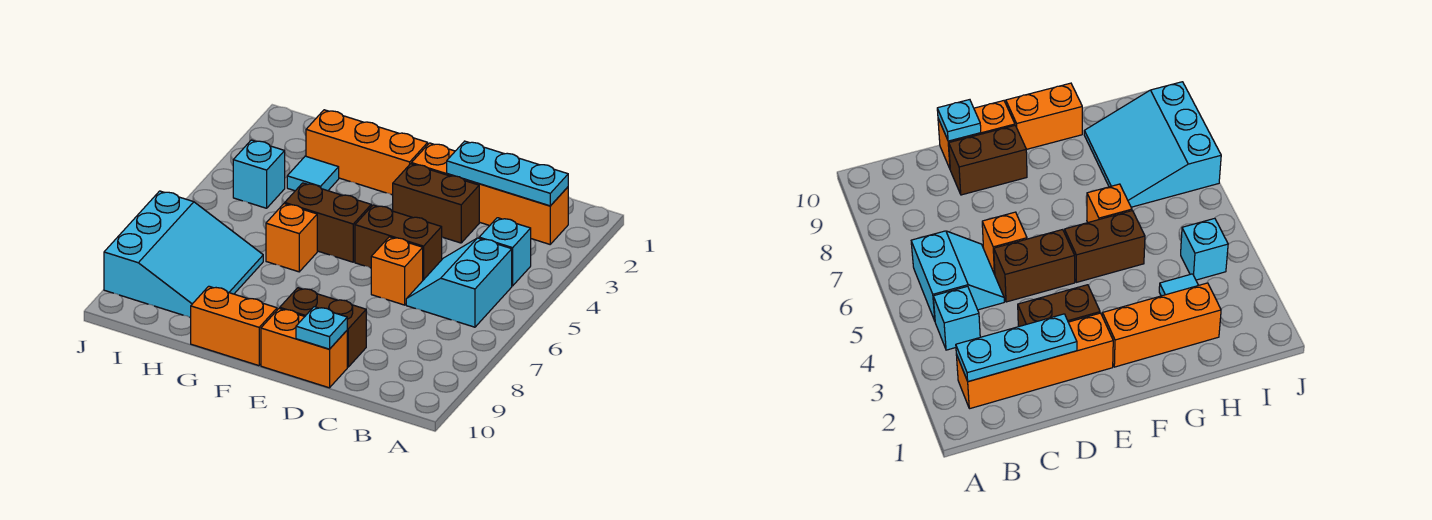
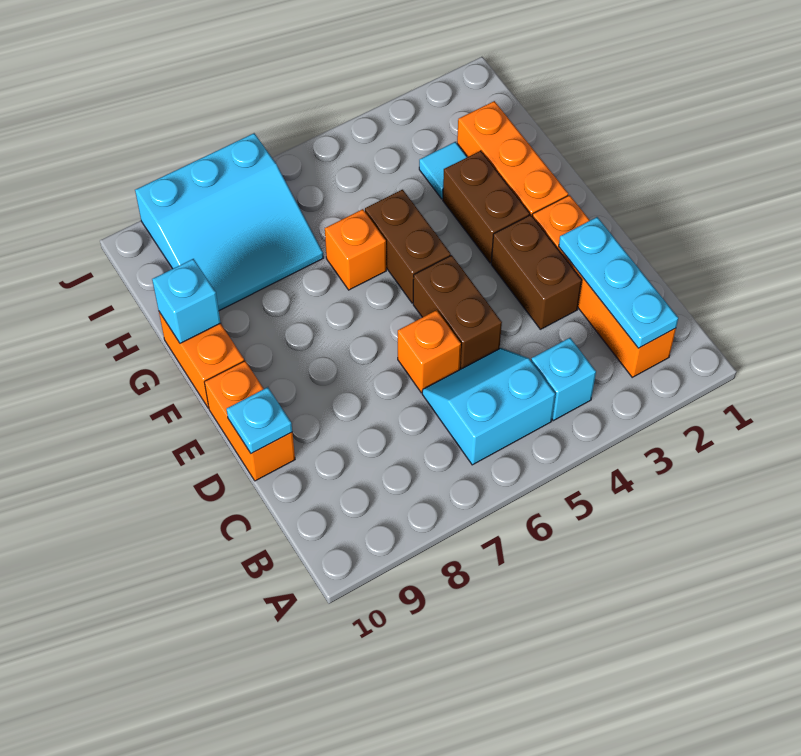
brown brick D9:E9 level 1 -> brown brick F3:G3 level 1
cyan brick I4 level 1 -> cyan brick G10 level 2

